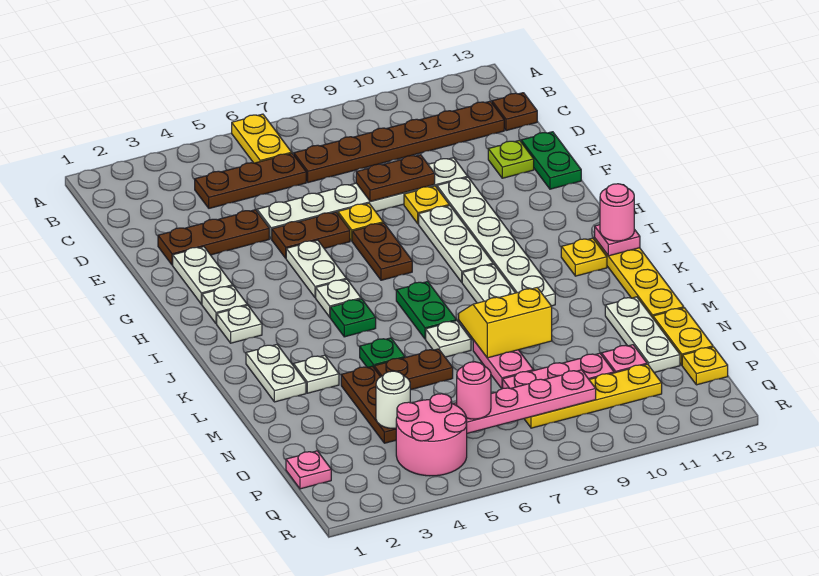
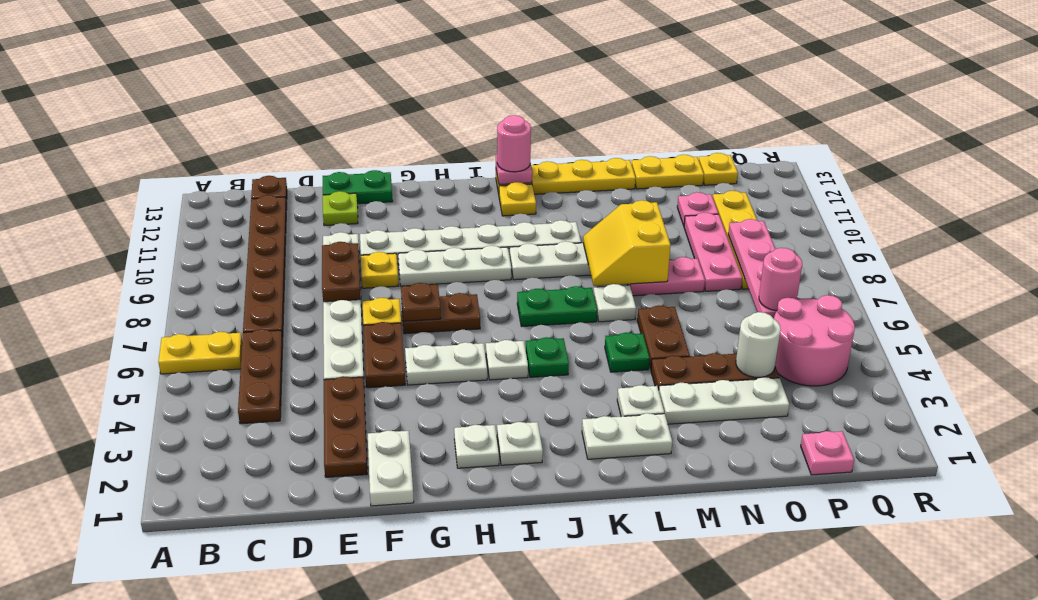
white plate F2:G2 level 1 -> white plate F1:F2 level 1
none -> brown plate G7 level 2
white plate M12:O12 level 1 -> white plate M3:O3 level 1

